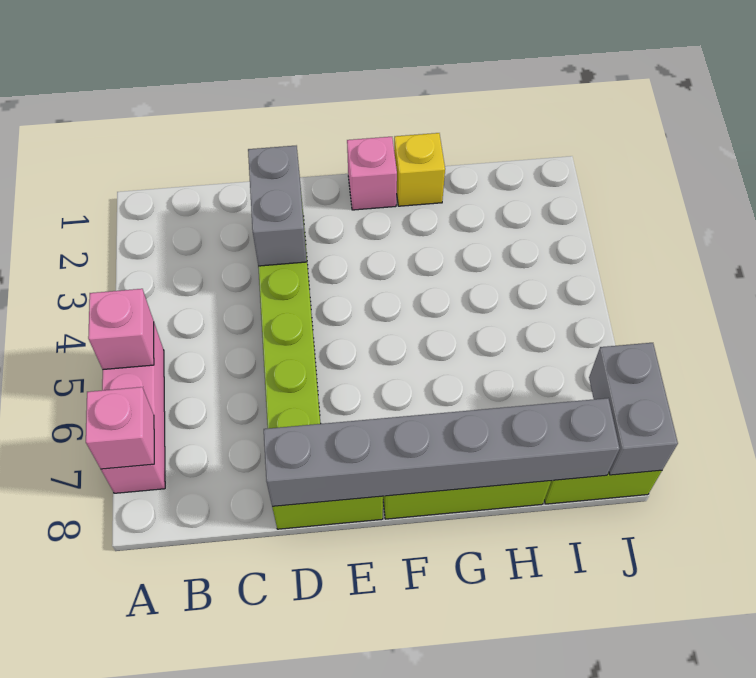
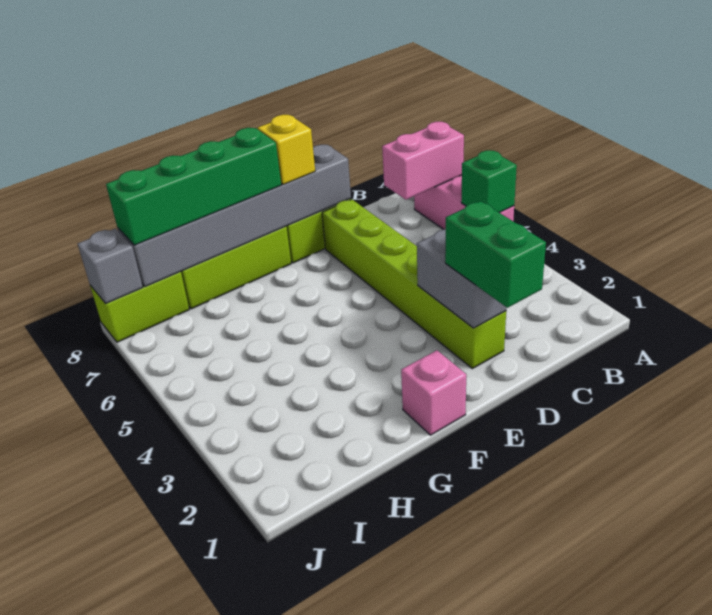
pink brick A5 level 2 -> green brick A5 level 2
pink brick A7 level 2 -> pink brick A7:B7 level 2
none -> green brick D1:D2 level 3
none -> green brick F8:I8 level 3
yellow brick G1 level 1 -> yellow brick E8 level 3
grey brick J7:J8 level 2 -> grey brick J8 level 2

